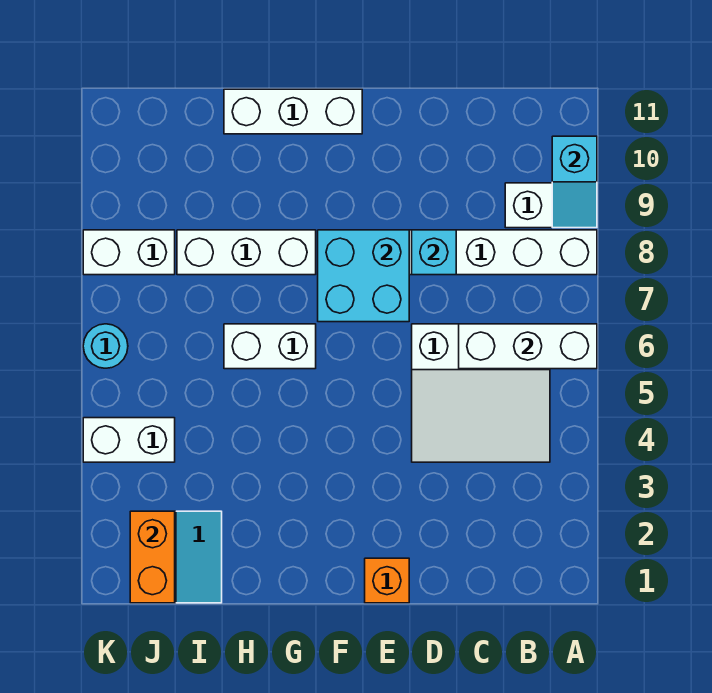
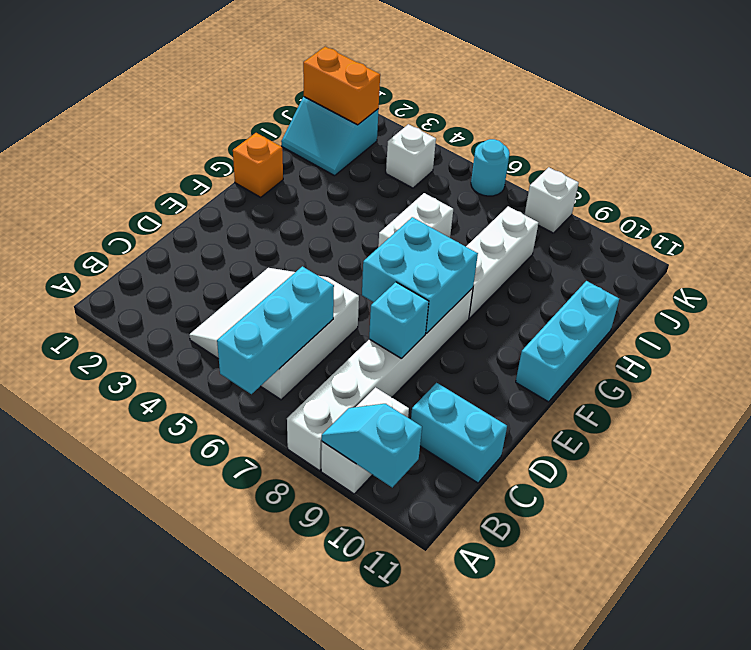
white brick A6:C6 level 2 -> cyan brick A6:C6 level 2
none -> cyan brick C10:C11 level 1
orange brick E1 level 1 -> orange brick G1 level 1
white brick F11:H11 level 1 -> cyan brick F11:H11 level 1
white brick J4:K4 level 1 -> white brick J4 level 1
white brick J8:K8 level 1 -> white brick K8 level 1

